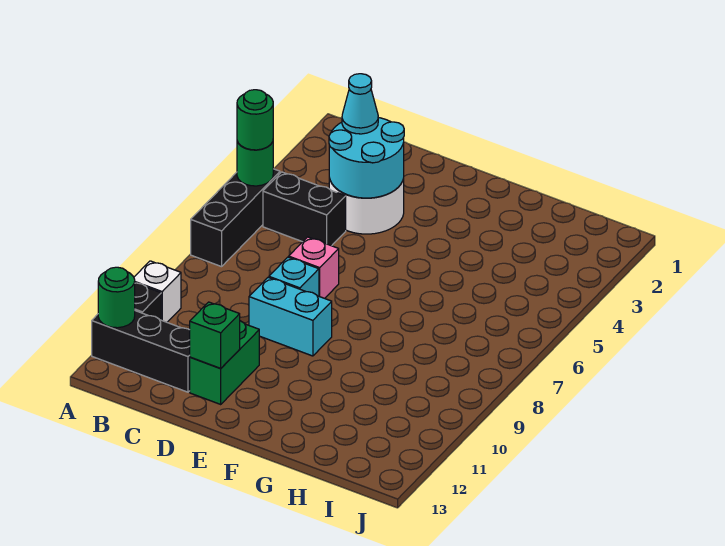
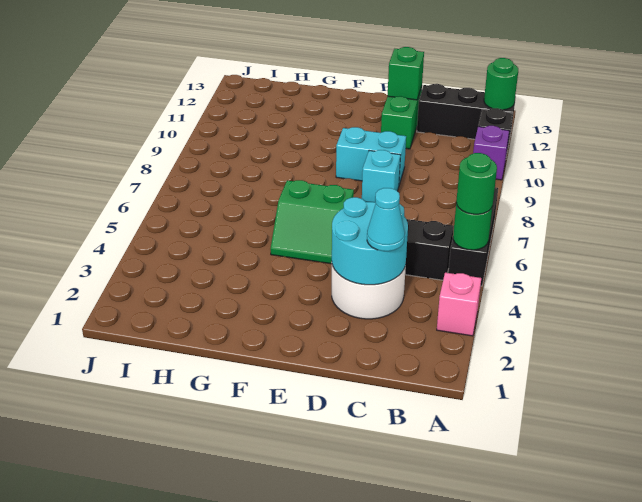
white brick A10 level 1 -> purple brick A10 level 1
pink brick D7 level 1 -> pink brick A3 level 1
none -> green slope E5:F6 level 1 top 6

